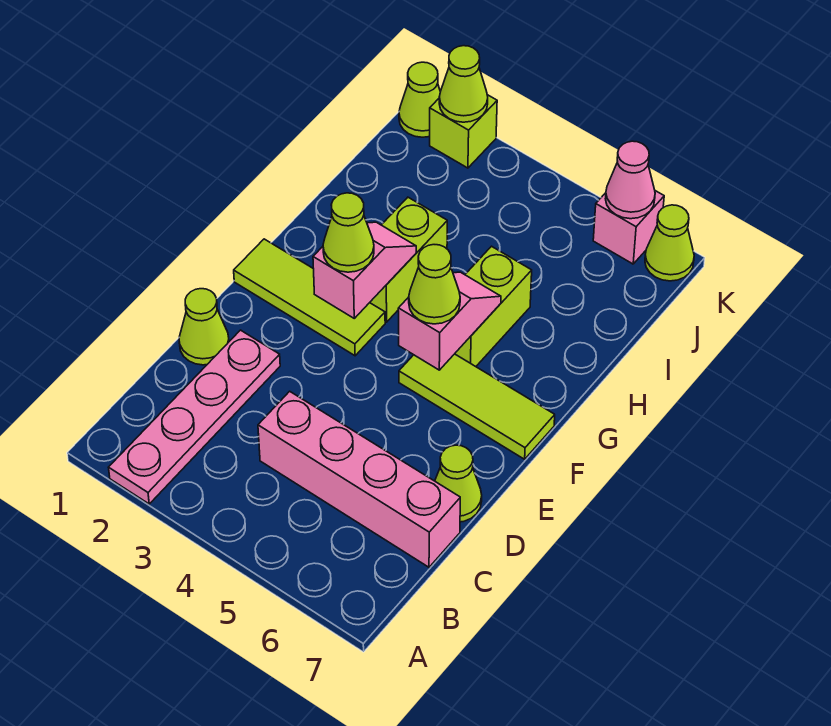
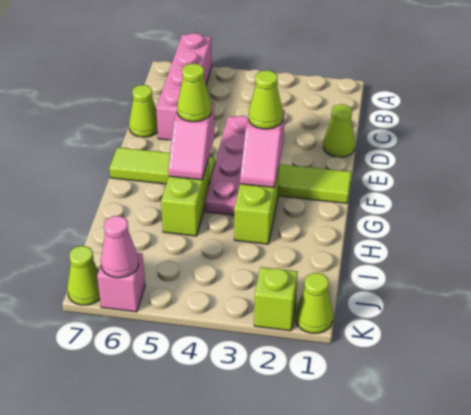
pink plate A2:D2 level 1 -> pink plate D4:G4 level 1
pink brick C4:C7 level 1 -> pink brick A6:D6 level 1
lime cone K2 level 2 -> none

